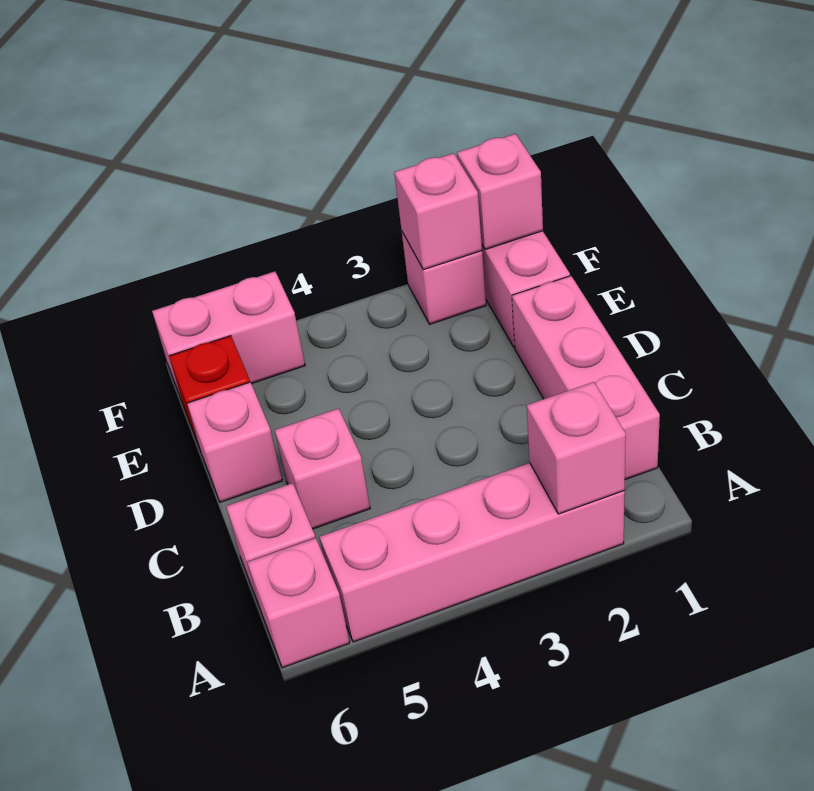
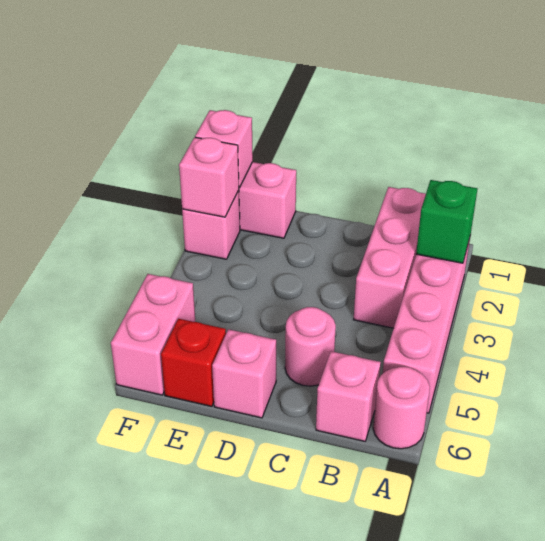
pink brick A2 level 2 -> green brick A2 level 2
pink brick A6 level 1 -> pink round brick A6 level 1
pink brick B1:D1 level 1 -> pink brick B1:B3 level 1
pink brick C5 level 1 -> pink round brick C5 level 1

